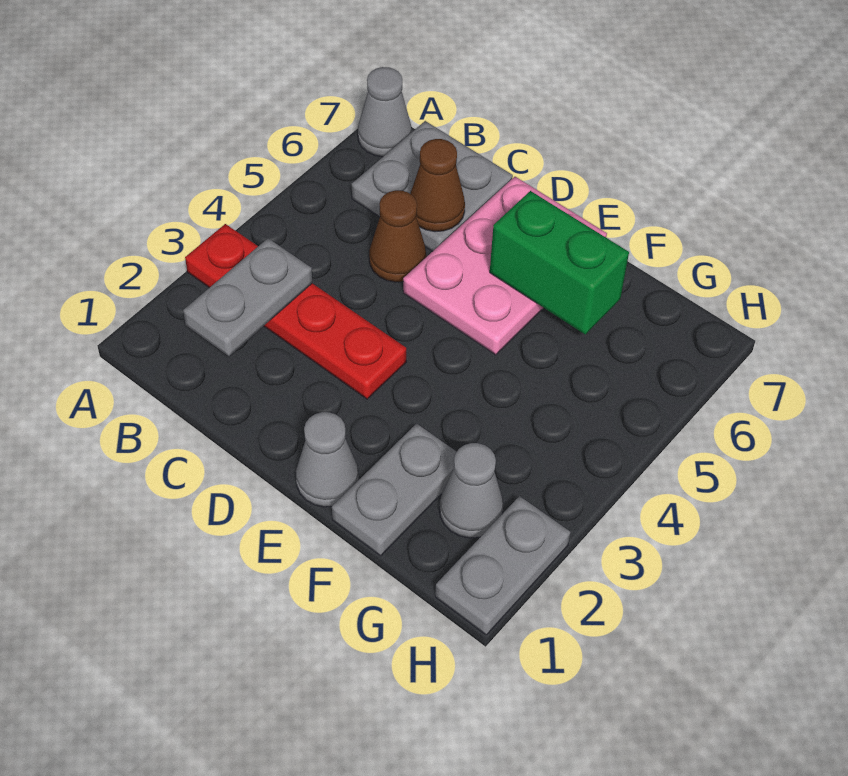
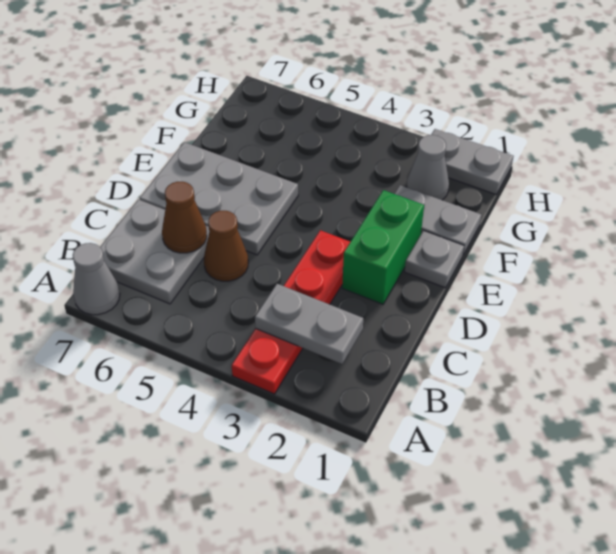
pink plate D5:E7 level 1 -> grey plate D5:E7 level 1
grey cone E1 level 1 -> grey plate E1 level 1
green brick E6:F6 level 2 -> green brick D2:E2 level 1

